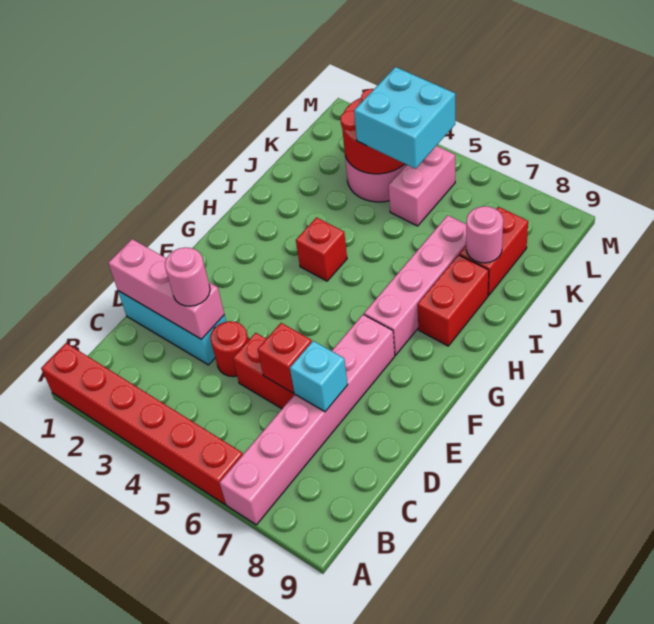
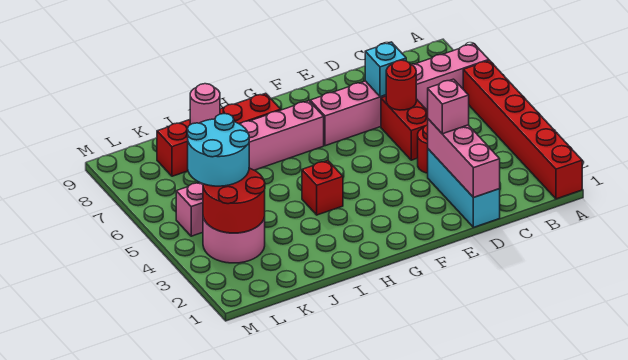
pink round brick D3 level 3 -> pink brick D3 level 3
red brick D6 level 2 -> red round brick D6 level 2
cyan brick K4:L5 level 3 -> cyan round brick K4:L5 level 3

